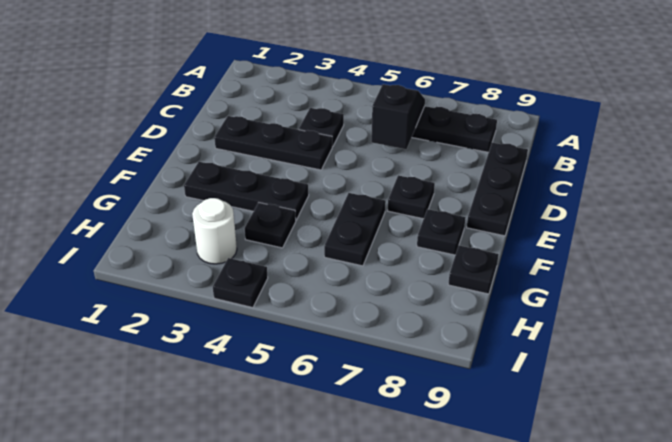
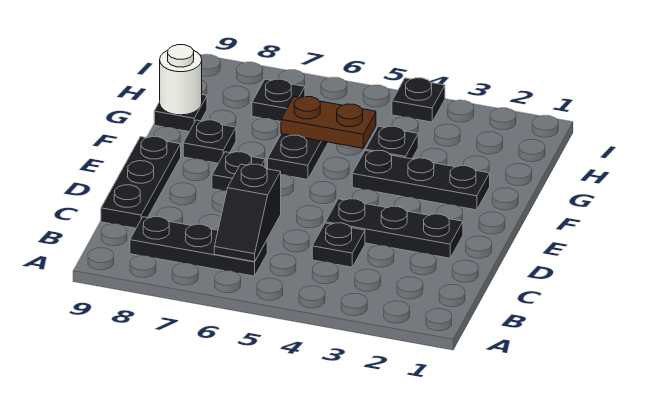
none -> brown plate G5:G6 level 2
white round brick H3 level 1 -> white round brick G9 level 2
none -> black plate H7 level 1

